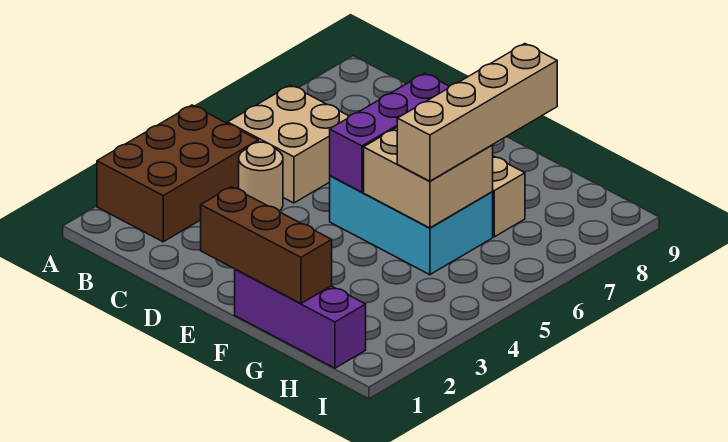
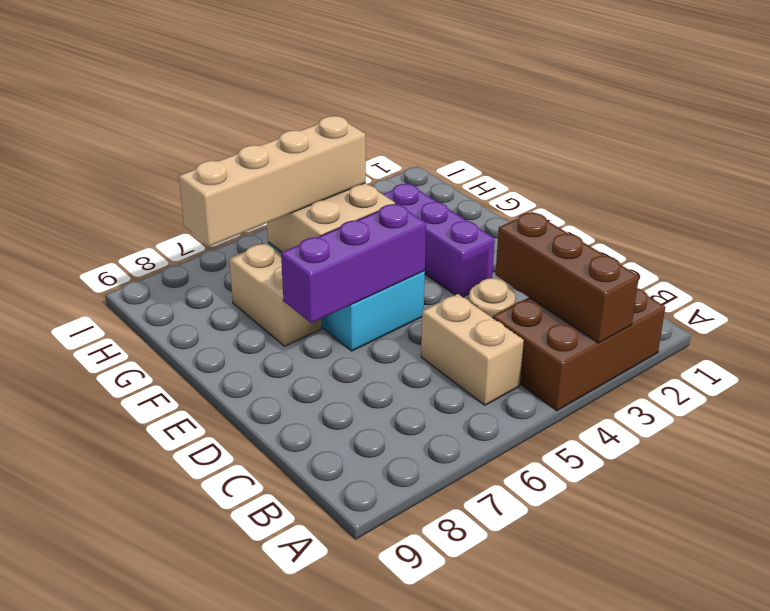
tan brick B5:C6 level 1 -> tan brick B5:C5 level 1
brown brick E1:G1 level 2 -> brown brick A3:C3 level 2
purple brick F1:H1 level 1 -> purple brick E3:G3 level 1

